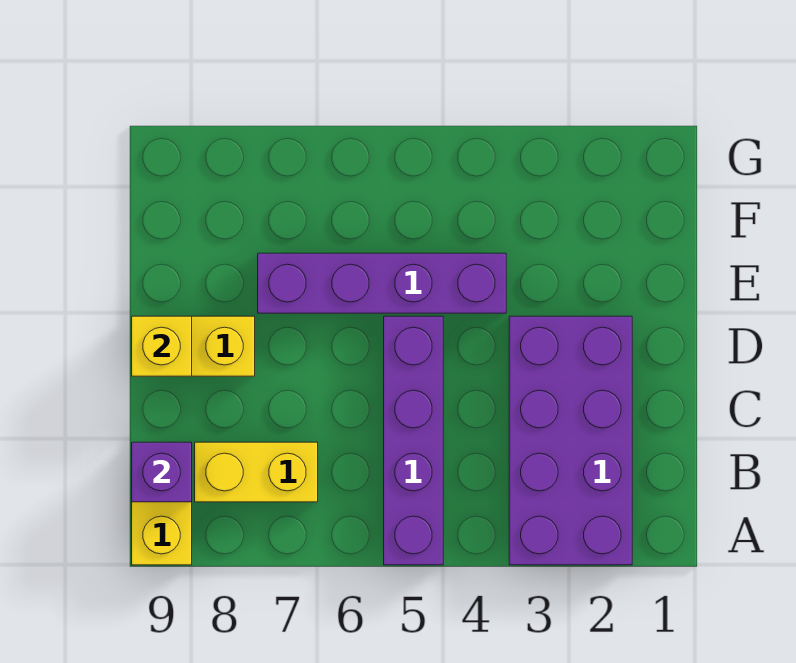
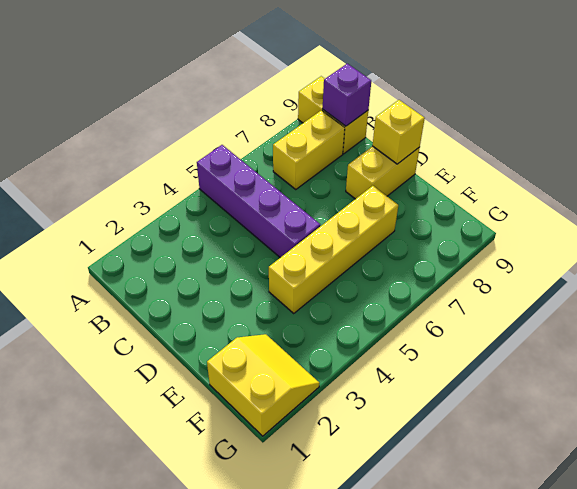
purple brick A2:D3 level 1 -> none
purple brick E4:E7 level 1 -> yellow brick E4:E7 level 1
none -> yellow slope F1:G2 level 1 top 1

